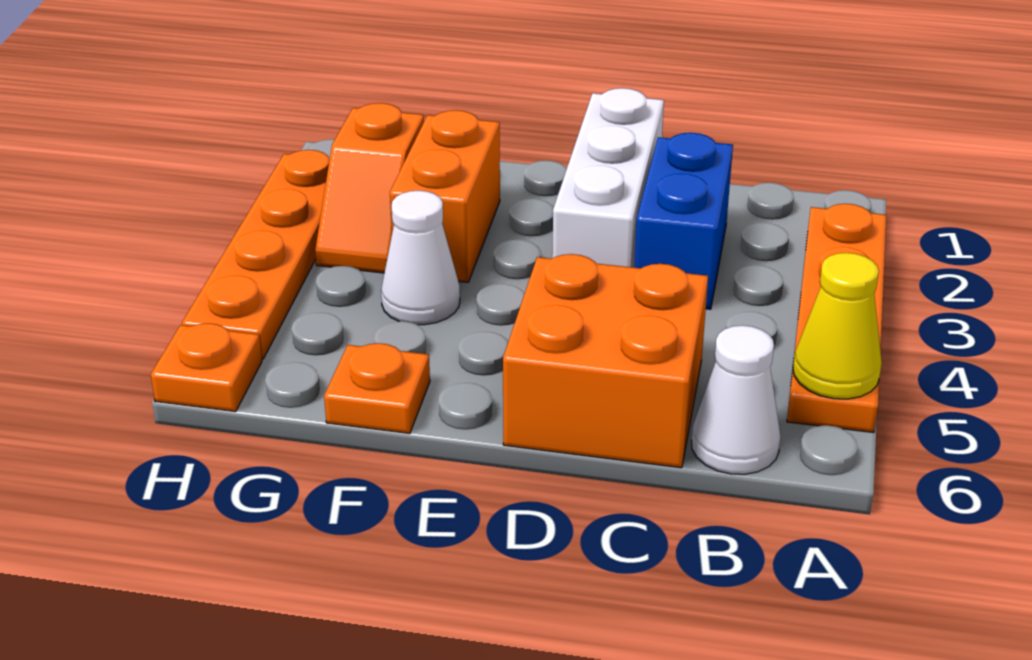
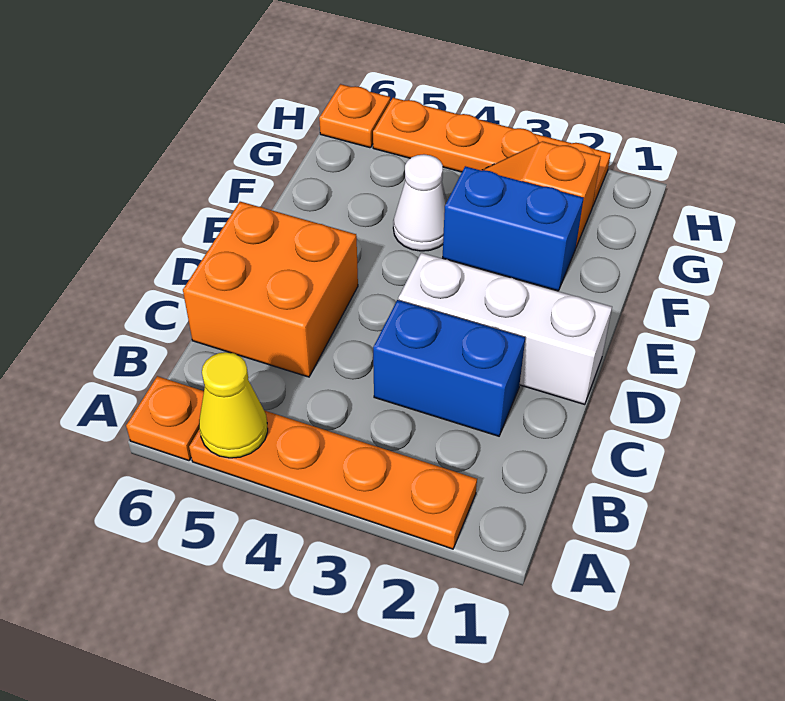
white cone B6 level 1 -> none
orange brick F2:F3 level 1 -> blue brick F2:F3 level 1
orange plate F6 level 1 -> orange plate A6 level 1

